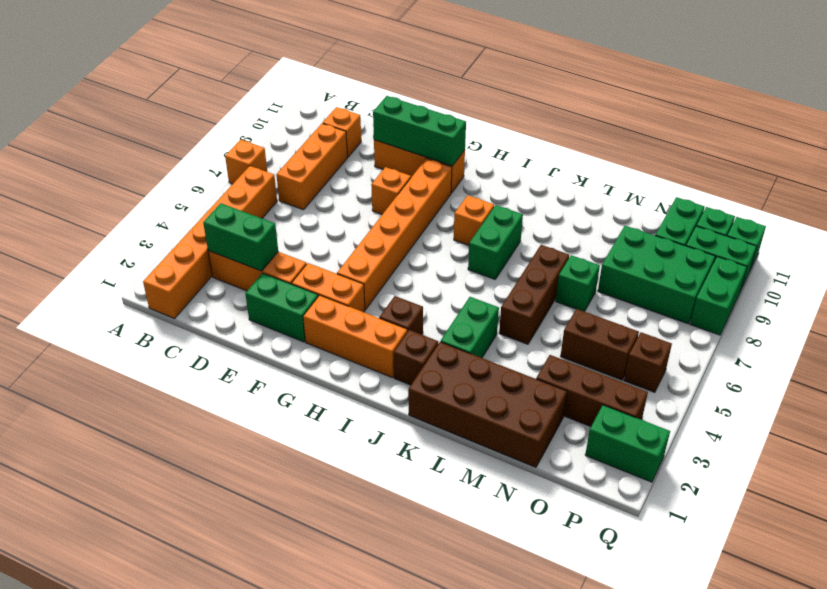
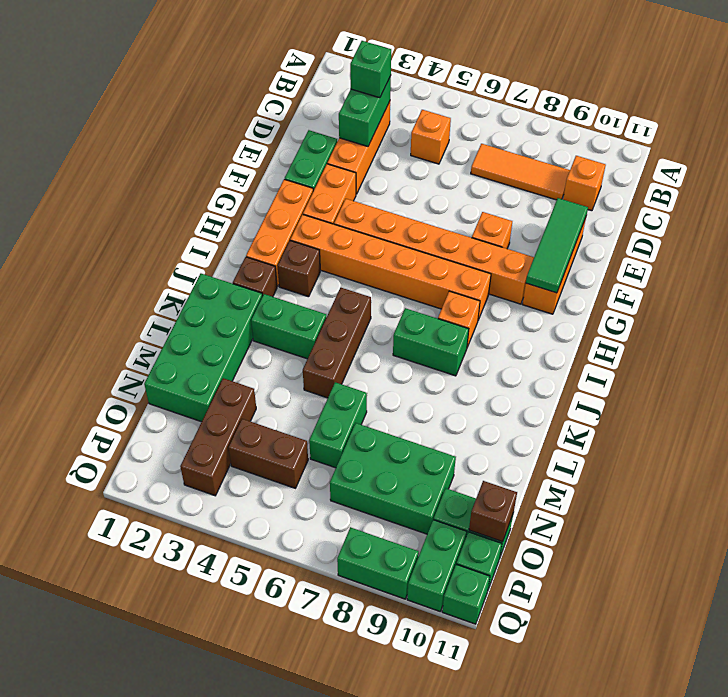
orange brick A7 level 1 -> orange brick C5 level 1
orange brick B1:B6 level 1 -> orange brick H3:H8 level 1
orange brick C7:C9 level 1 -> orange tile C7:C9 level 1
green brick E10:G10 level 2 -> green tile E10:G10 level 2
brown brick K1:N2 level 1 -> green brick K1:N2 level 1
brown brick L5:L7 level 1 -> brown brick J5:L5 level 1
green brick M7 level 1 -> green brick C3 level 3
brown brick N5:O5 level 1 -> brown brick O4:O5 level 1
green brick N8:P9 level 1 -> green brick N7:O9 level 1
green brick P2:Q2 level 1 -> green brick M6:N6 level 1
brown brick P5 level 1 -> brown brick O11 level 2

